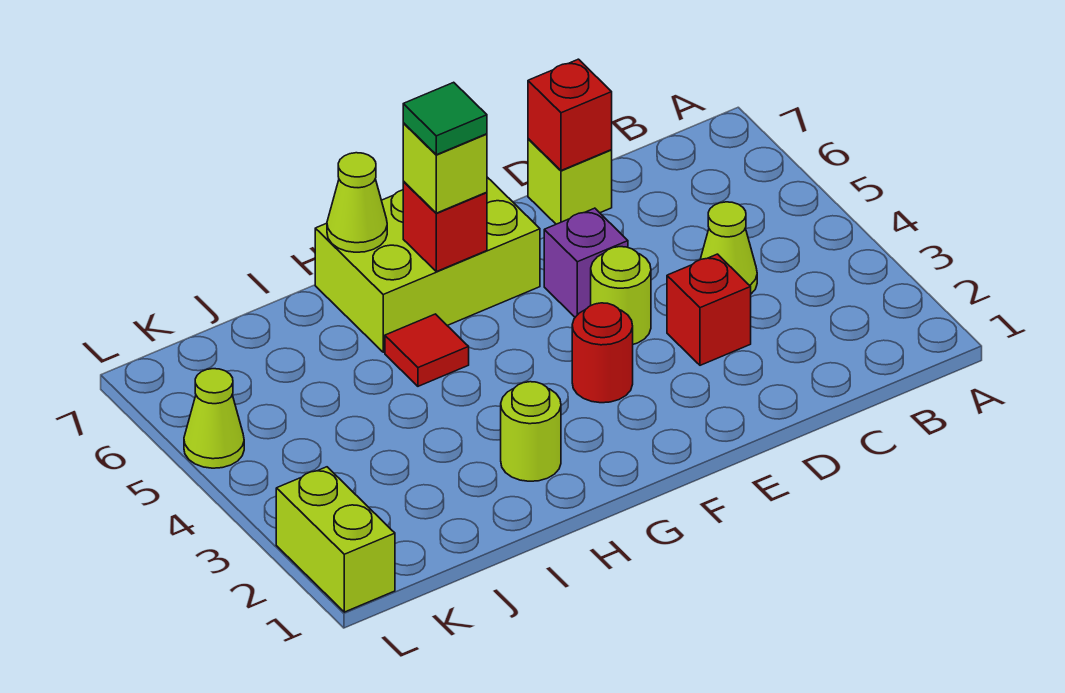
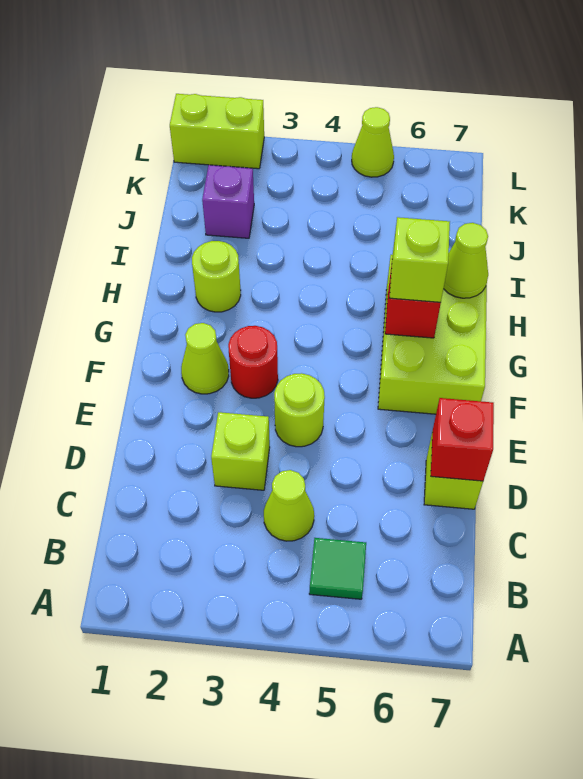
red brick D3 level 1 -> lime brick D3 level 1
purple brick E5 level 1 -> purple brick J2 level 1
none -> lime cone F2 level 1
green tile G6 level 4 -> green tile B5 level 1
red tile H5 level 1 -> none

